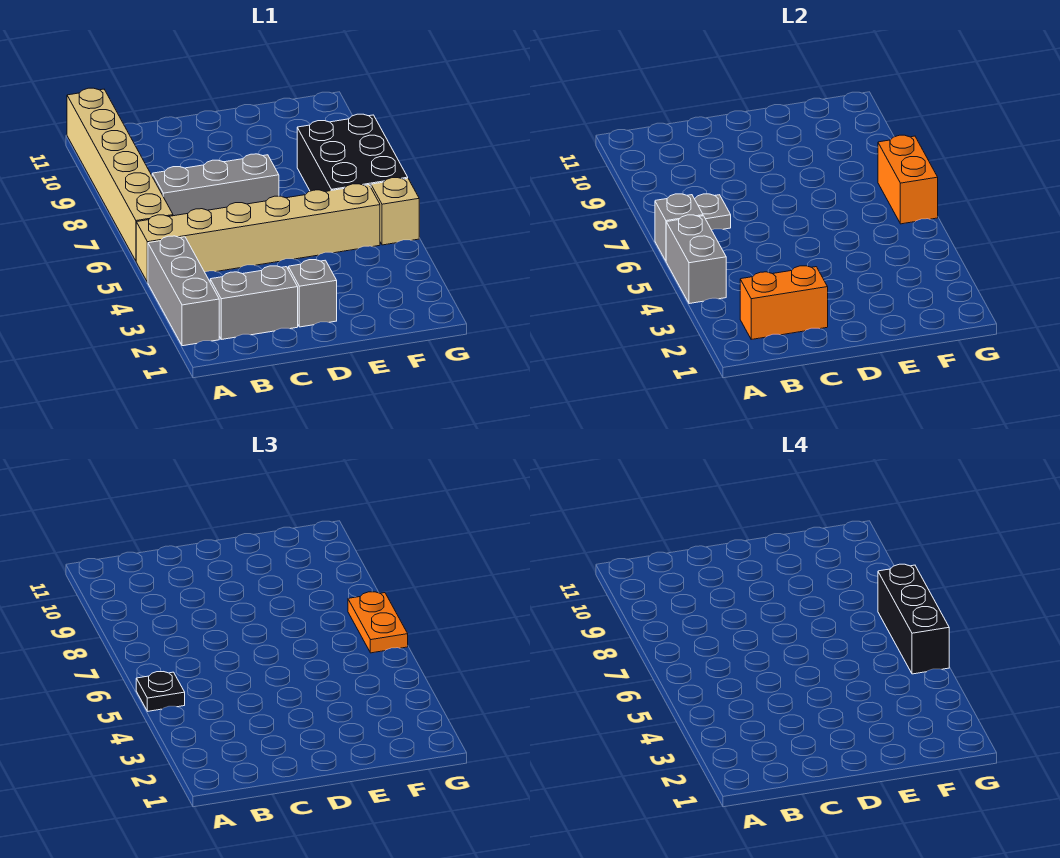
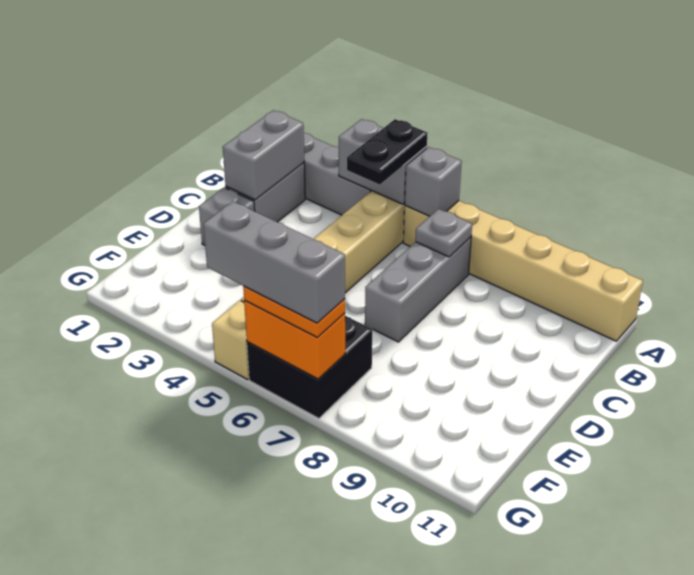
black plate A5 level 3 -> black plate A5:B5 level 3
orange brick B2:C2 level 2 -> grey brick B2:C2 level 2
black brick F6:G8 level 1 -> black brick F6:G7 level 1
black brick G5:G7 level 4 -> grey brick G5:G7 level 4

